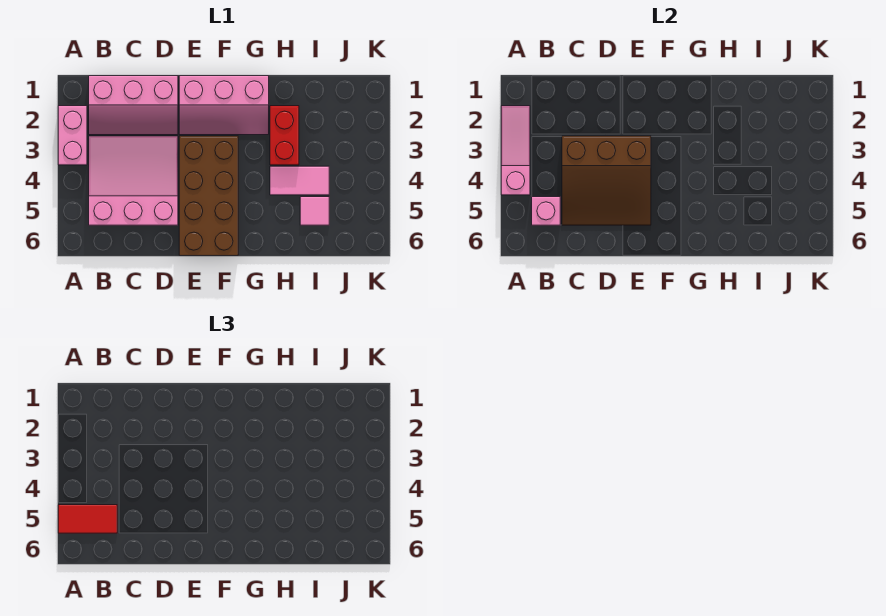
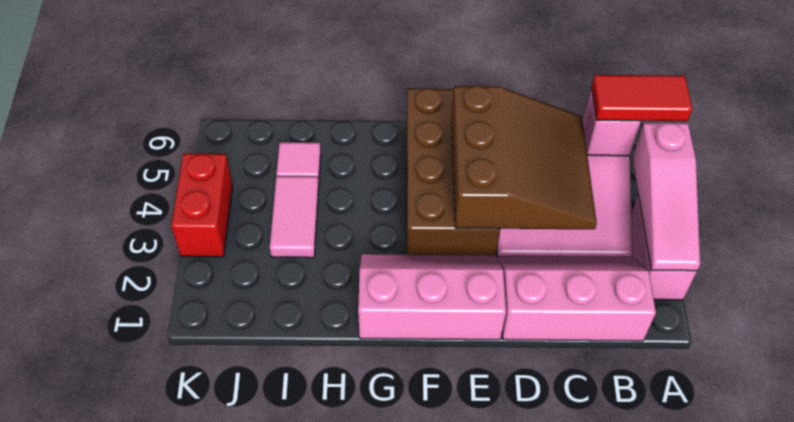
brown slope C3:E5 level 2 top 3 -> brown slope C3:E5 level 2 top E
red brick H2:H3 level 1 -> red brick K3:K4 level 1
pink tile H4:I4 level 1 -> pink tile I3:I4 level 1

